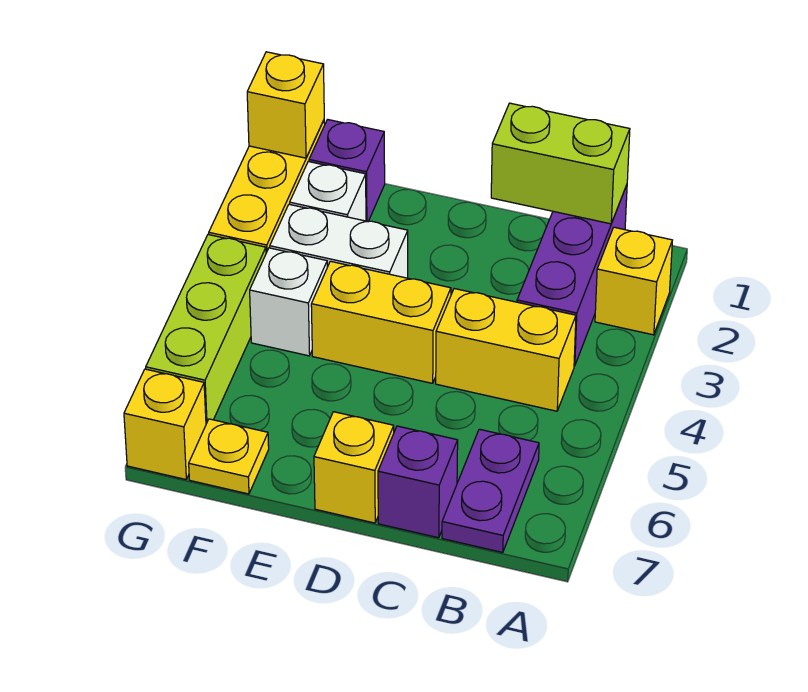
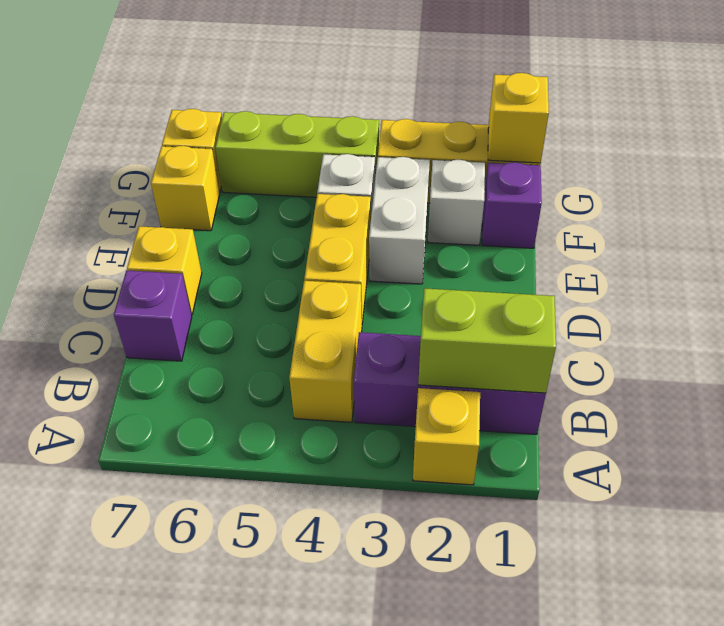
lime brick B1:C1 level 2 -> lime brick B1:B2 level 2
purple plate B6:B7 level 1 -> none
yellow plate F7 level 1 -> yellow brick F7 level 1

